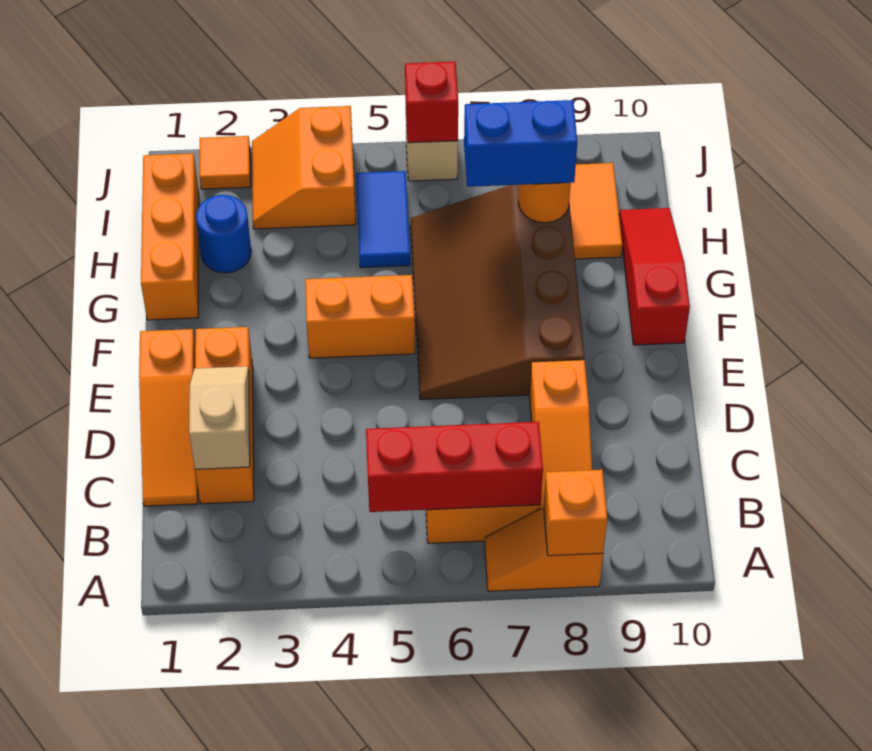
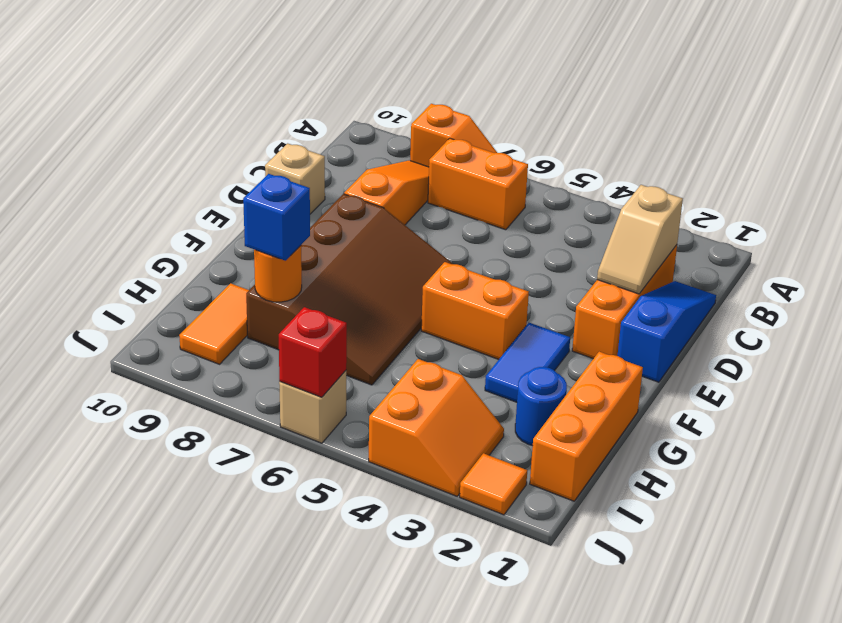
orange brick A8 level 2 -> none
red brick B5:B7 level 2 -> none
orange slope C1:E1 level 1 top E -> blue slope C1:E1 level 1 top E
none -> tan brick D10 level 1
red slope F10:H10 level 1 top F -> none
blue tile H5:I5 level 1 -> blue tile F3:G3 level 1
blue brick H7:H8 level 3 -> blue brick H8 level 3

